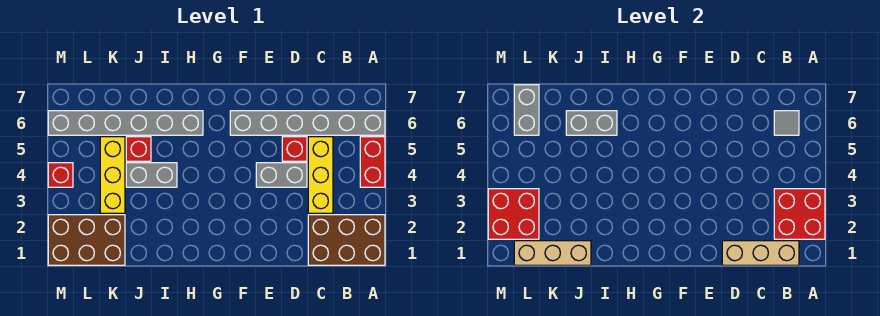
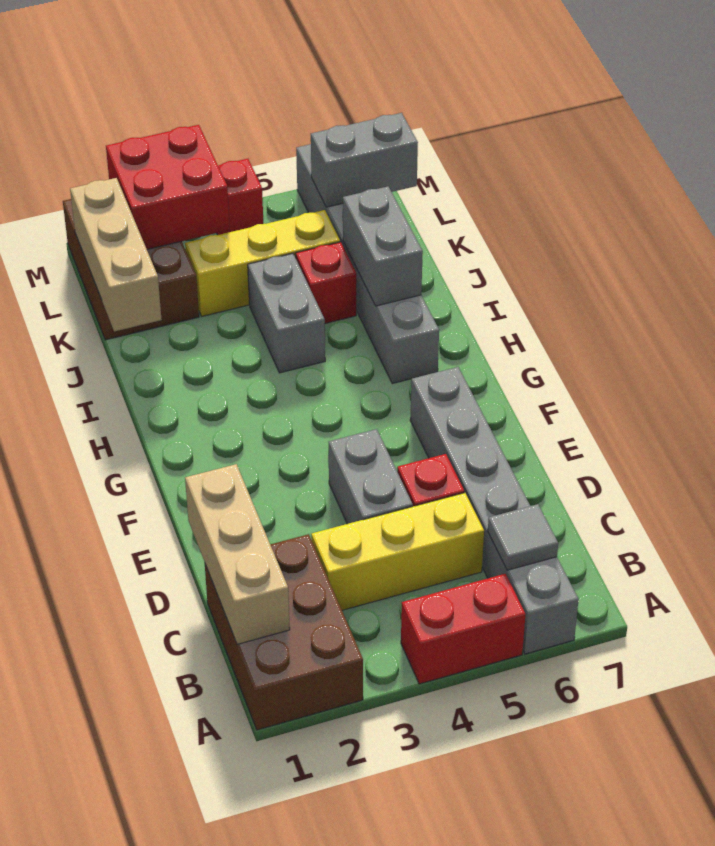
red brick A2:B3 level 2 -> none

